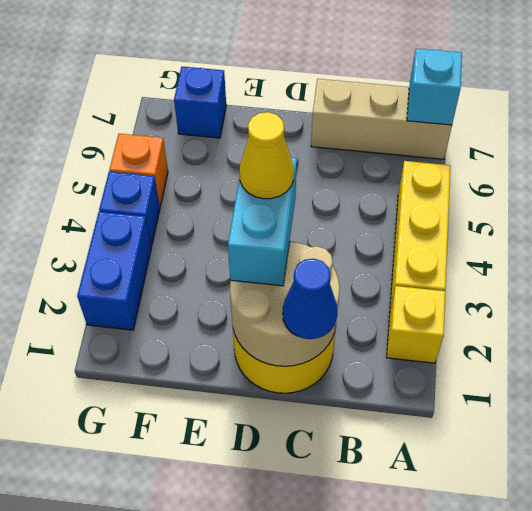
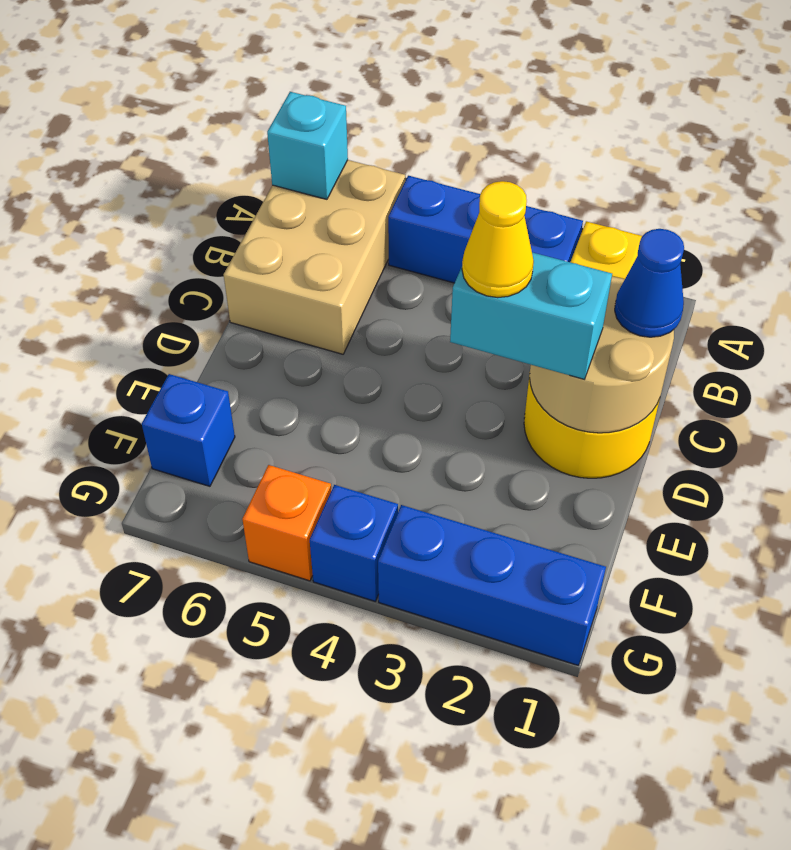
yellow brick A3:A5 level 1 -> blue brick A3:A5 level 1
tan brick A7:C7 level 1 -> tan brick A6:C7 level 1
blue brick G2:G3 level 1 -> blue brick G1:G3 level 1

